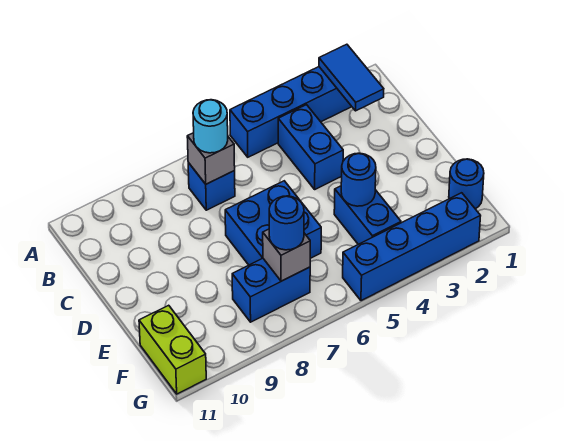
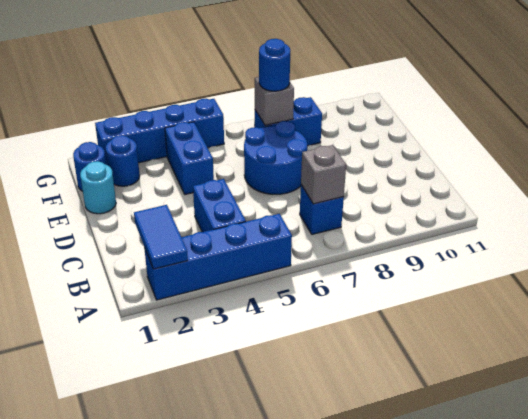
cyan round brick B7 level 3 -> cyan round brick E1 level 1
blue brick D6:E7 level 1 -> blue round brick D6:E7 level 1
blue round brick E4 level 2 -> blue round brick F2 level 1
lime brick F11:G11 level 1 -> none

